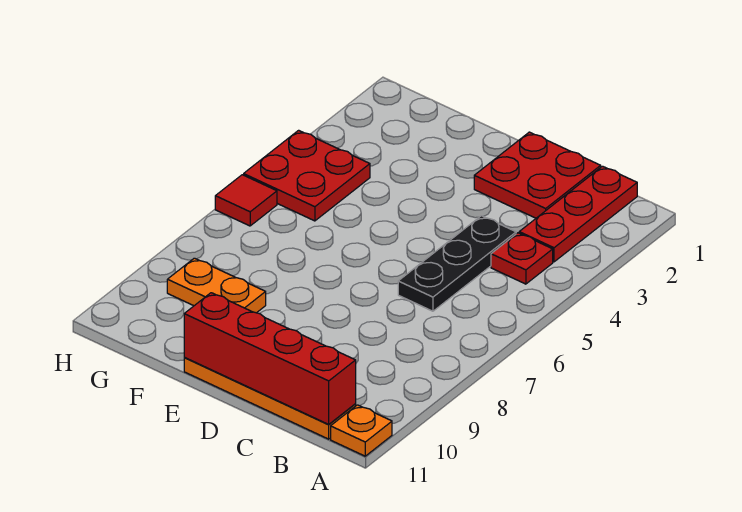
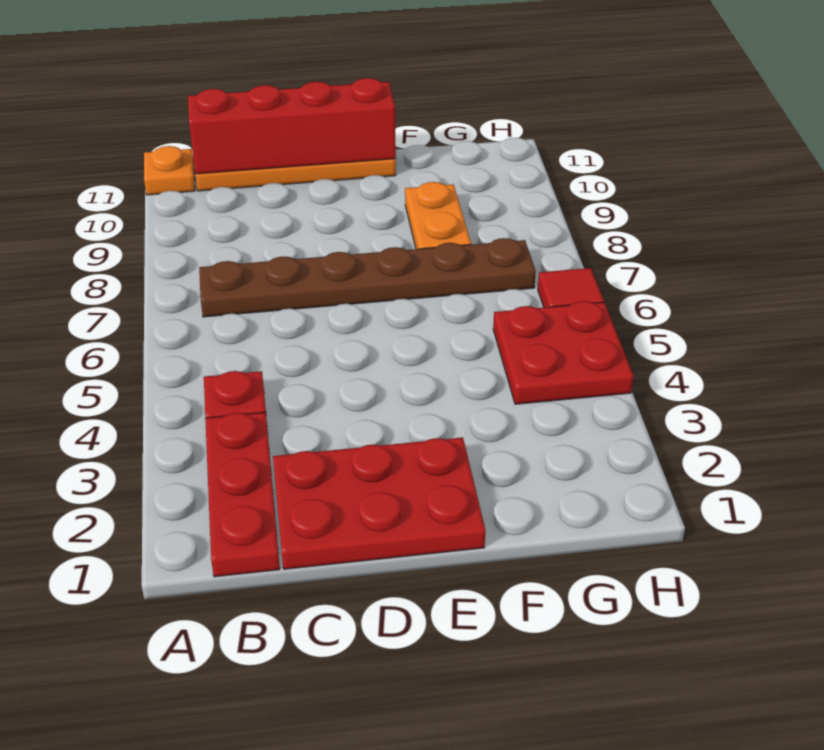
none -> brown plate B7:G7 level 1
red plate C1:D2 level 1 -> red plate C1:E2 level 1
black plate C4:C6 level 1 -> none
orange plate F9:G9 level 1 -> orange plate F8:F9 level 1

